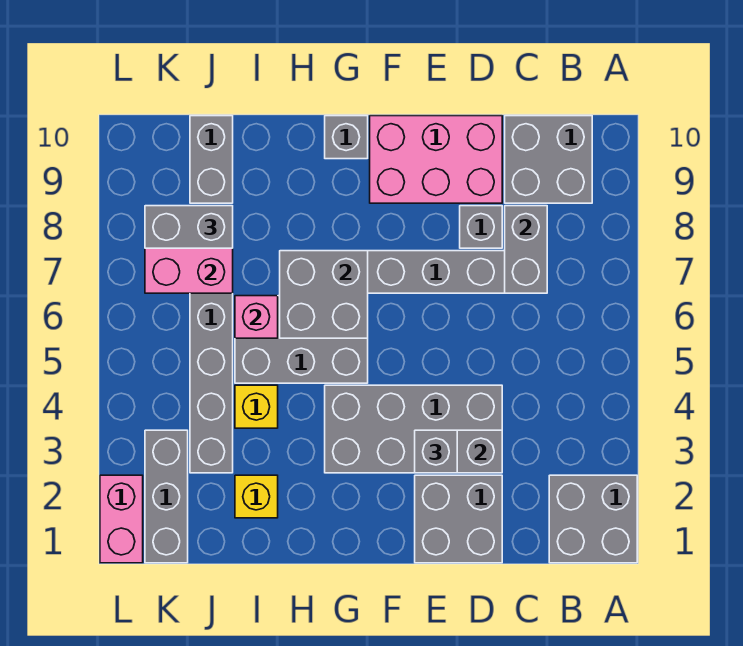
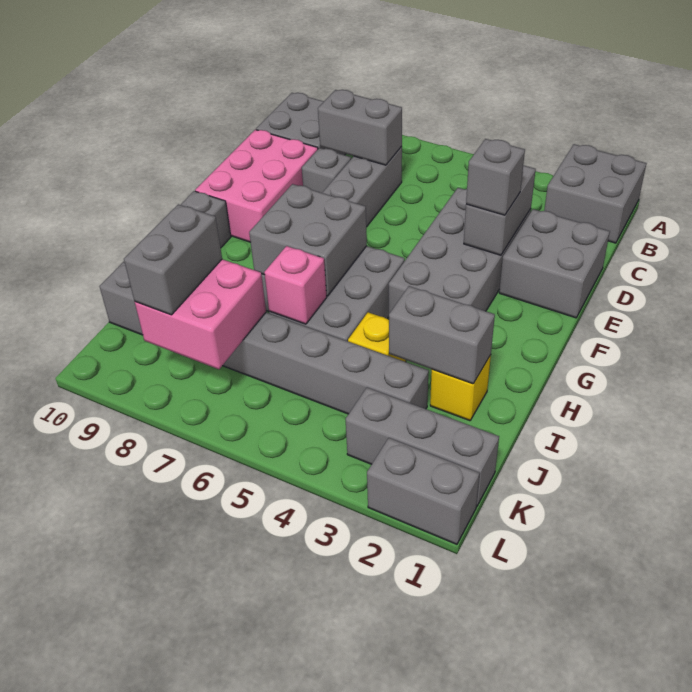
none -> grey brick I2:I3 level 2
pink brick L1:L2 level 1 -> grey brick L1:L2 level 1

